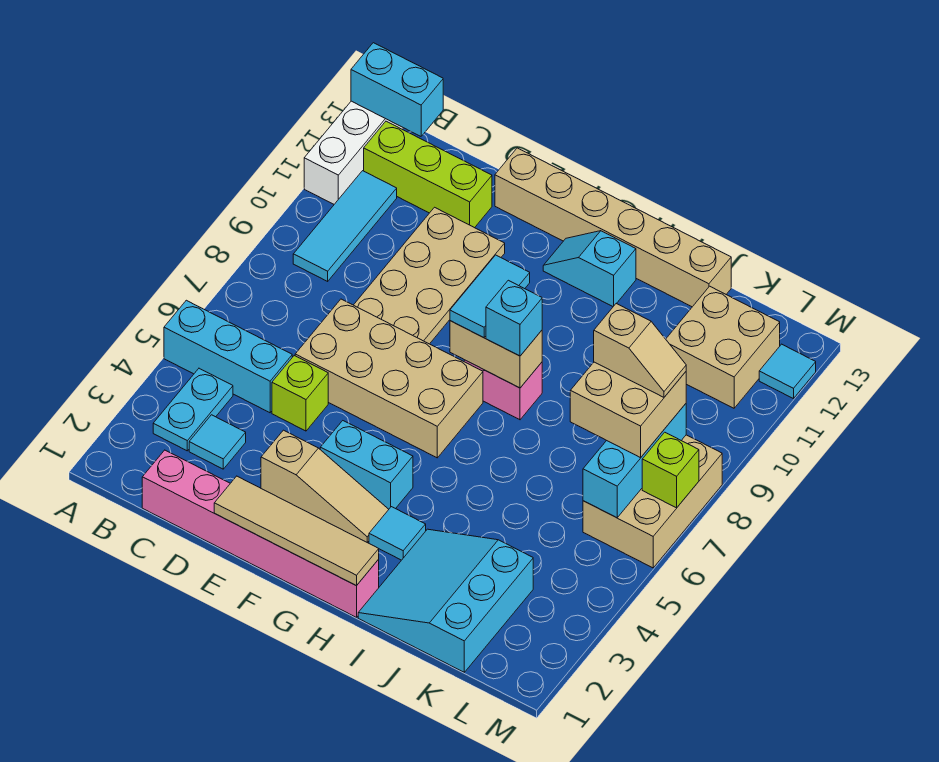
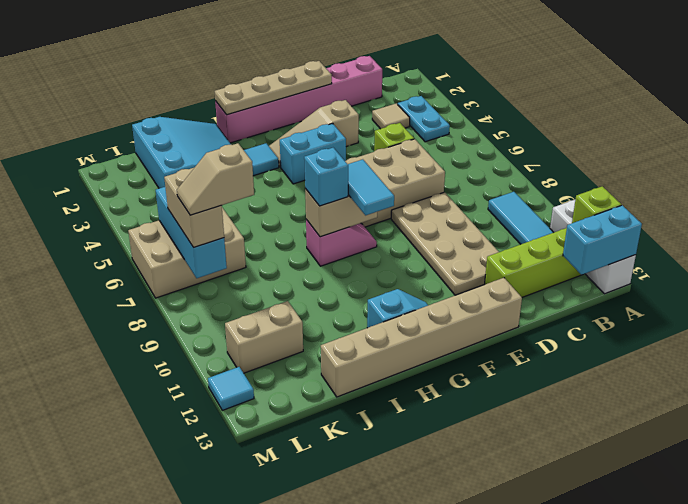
cyan brick A5:C5 level 1 -> none
cyan tile C3 level 1 -> tan tile C3 level 1
tan tile E1:H1 level 2 -> tan plate E1:H1 level 2
tan brick K7:L8 level 3 -> tan brick L7:L8 level 3
tan brick K11:L12 level 1 -> tan brick K11:L11 level 1
tan brick L6:M8 level 1 -> tan brick K6:M7 level 1
lime brick M7 level 2 -> lime brick A12 level 2

